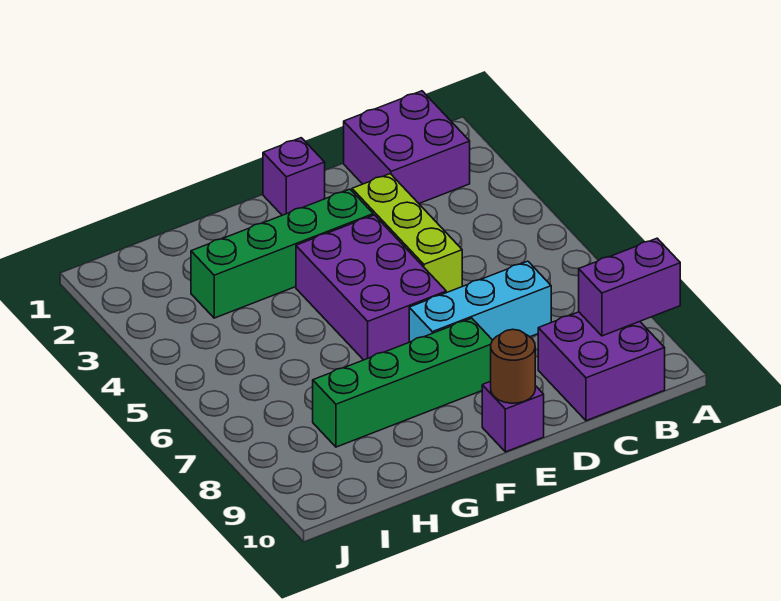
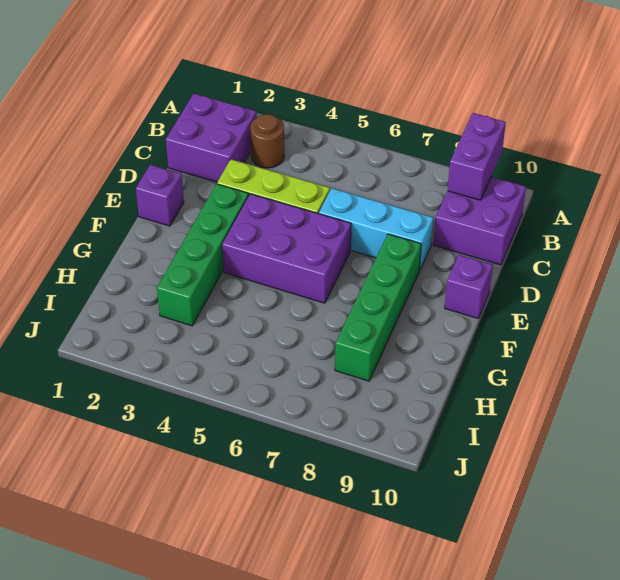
cyan brick C7:E7 level 1 -> cyan brick D6:D8 level 1
brown round brick E10 level 2 -> brown round brick B3 level 1

